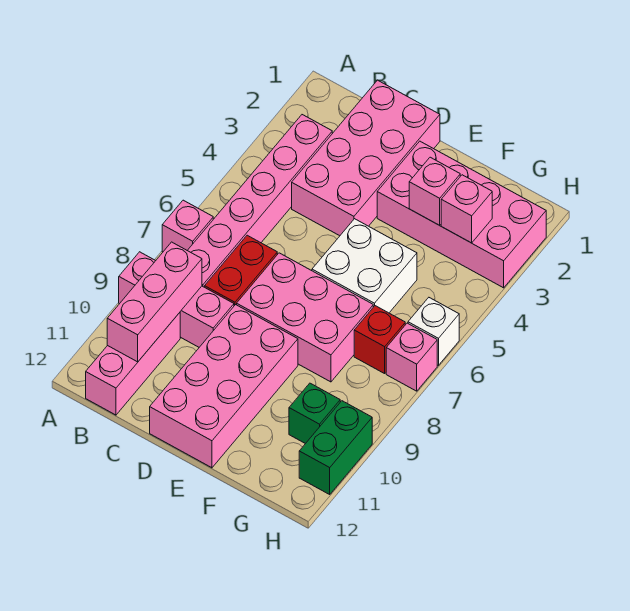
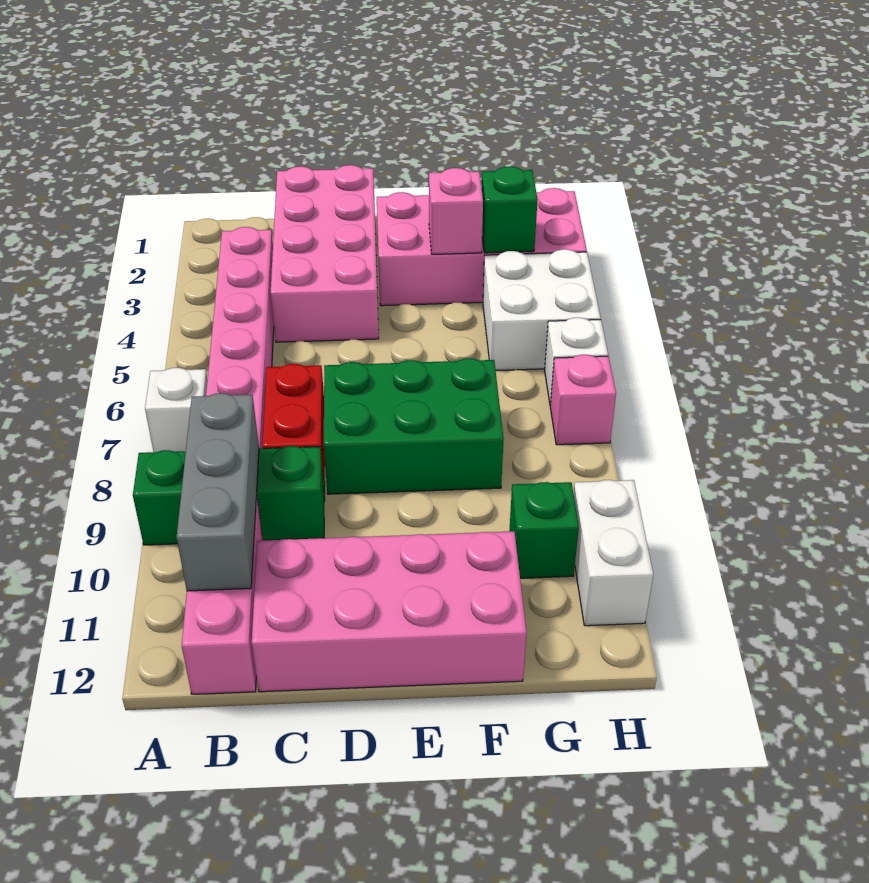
pink brick A7 level 1 -> white brick A7 level 1
pink brick A9:C9 level 1 -> green brick A9:C9 level 1
pink brick B9:B11 level 2 -> grey brick B9:B11 level 2
pink brick D7:F8 level 1 -> green brick D7:F8 level 1
pink brick D9:E12 level 1 -> pink brick C11:F12 level 1
white brick E5:F6 level 1 -> white brick G4:H5 level 1
pink brick G3 level 2 -> green brick G3 level 2
red brick G7 level 1 -> none
green brick H10:H11 level 1 -> white brick H10:H11 level 1

